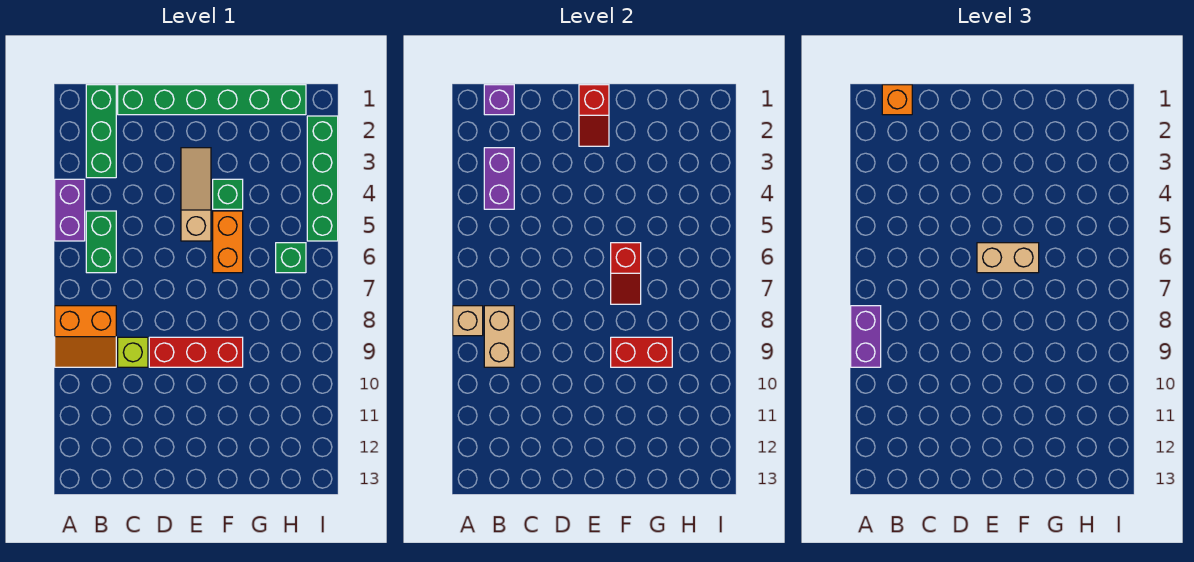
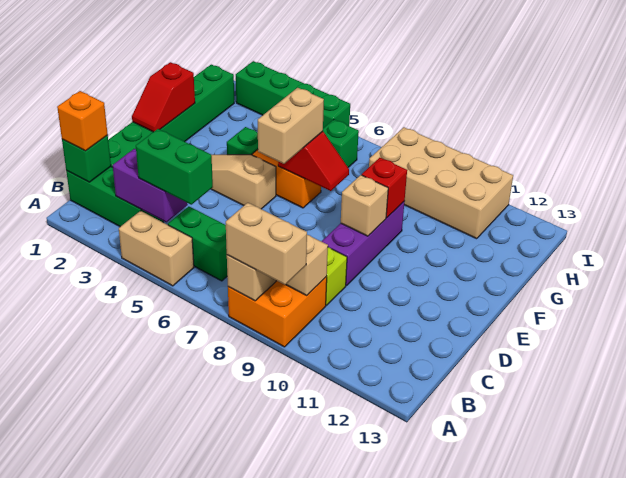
purple brick A4:A5 level 1 -> tan brick A4:A5 level 1
orange slope A8:B9 level 1 top 8 -> orange brick A8:B9 level 1
purple brick A8:A9 level 3 -> tan brick A8:A9 level 3
purple brick B1 level 2 -> green brick B1 level 2
none -> green brick B4:B5 level 3
red brick D9:F9 level 1 -> purple brick D9:F9 level 1
red slope E1:E2 level 2 top 1 -> red slope E1:F1 level 2 top F
none -> tan brick E9 level 2
red brick F9:G9 level 2 -> red brick F9 level 2
none -> tan brick H8:I11 level 1

